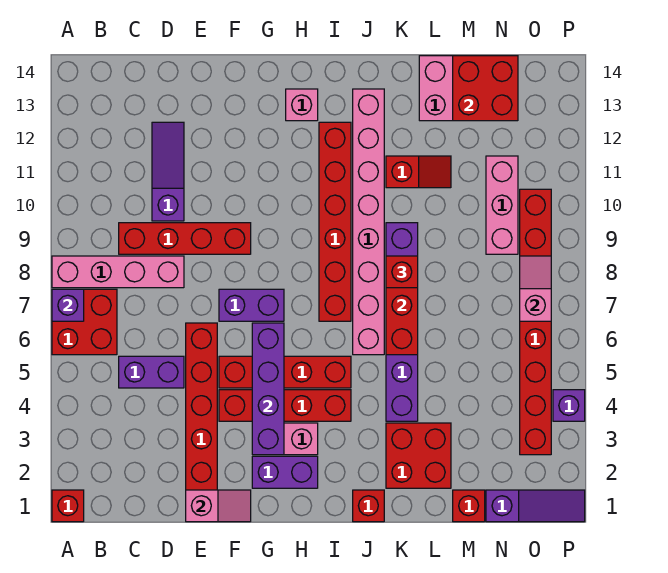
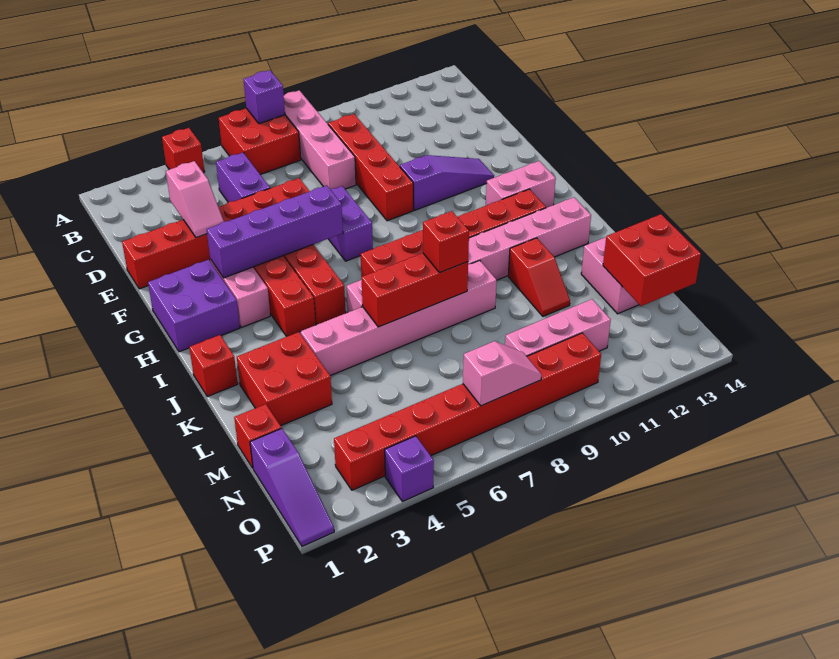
red brick A1 level 1 -> red brick A4 level 1
purple slope D10:D12 level 1 top 10 -> purple slope F10:F12 level 1 top 10
pink slope E1:F1 level 2 top E -> pink slope D3:E3 level 2 top D
purple brick G2:H2 level 1 -> purple brick G1:H2 level 1
pink brick H13 level 1 -> pink brick H12:H13 level 1
purple brick K4:K9 level 1 -> pink brick K4:K9 level 1

